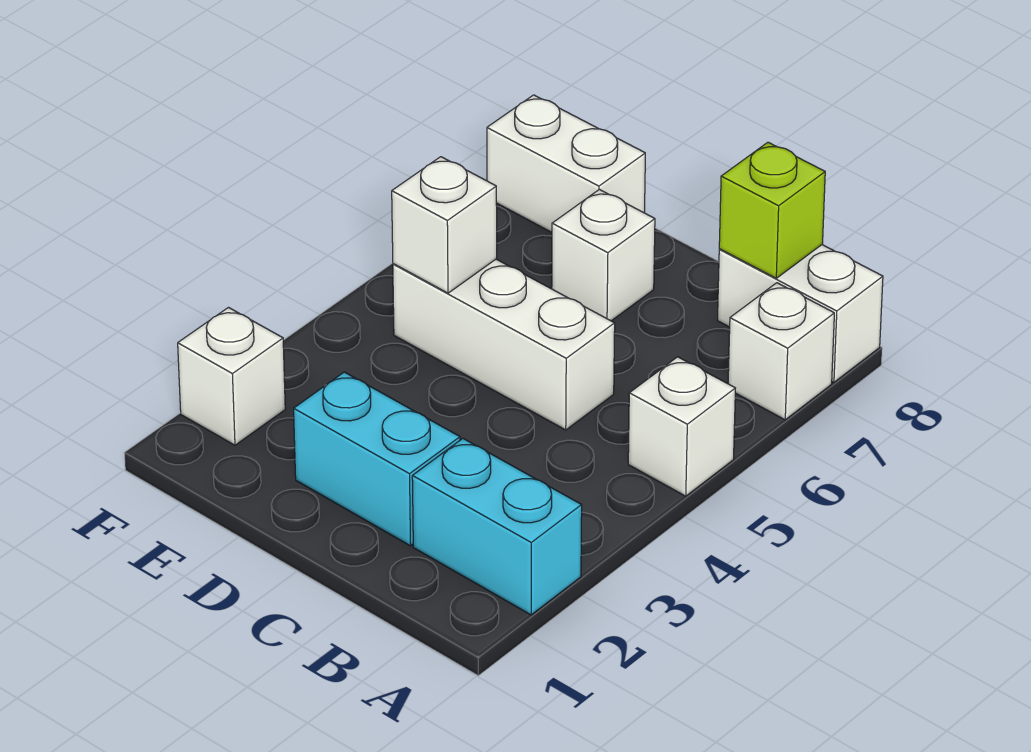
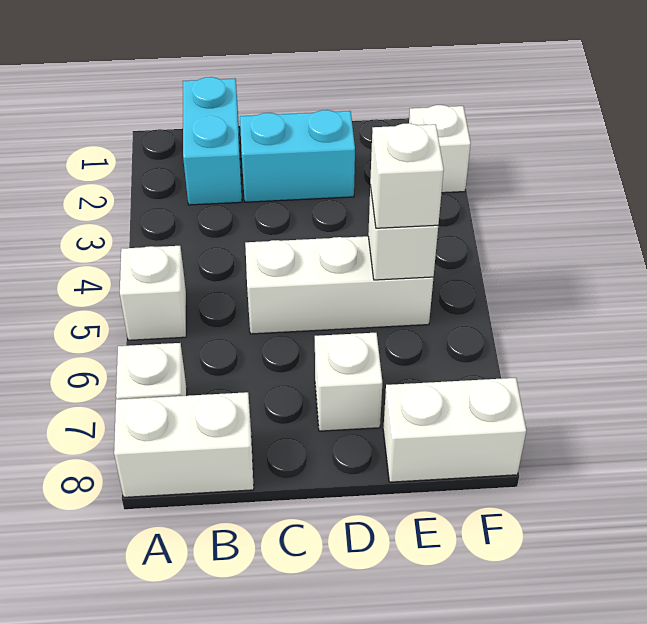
cyan brick A2:B2 level 1 -> cyan brick B1:B2 level 1
lime brick B8 level 2 -> none
none -> white brick E5 level 3

